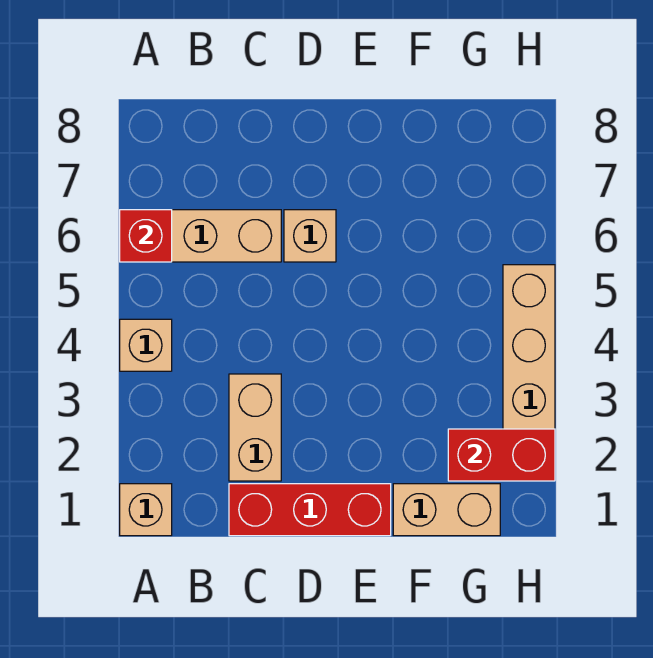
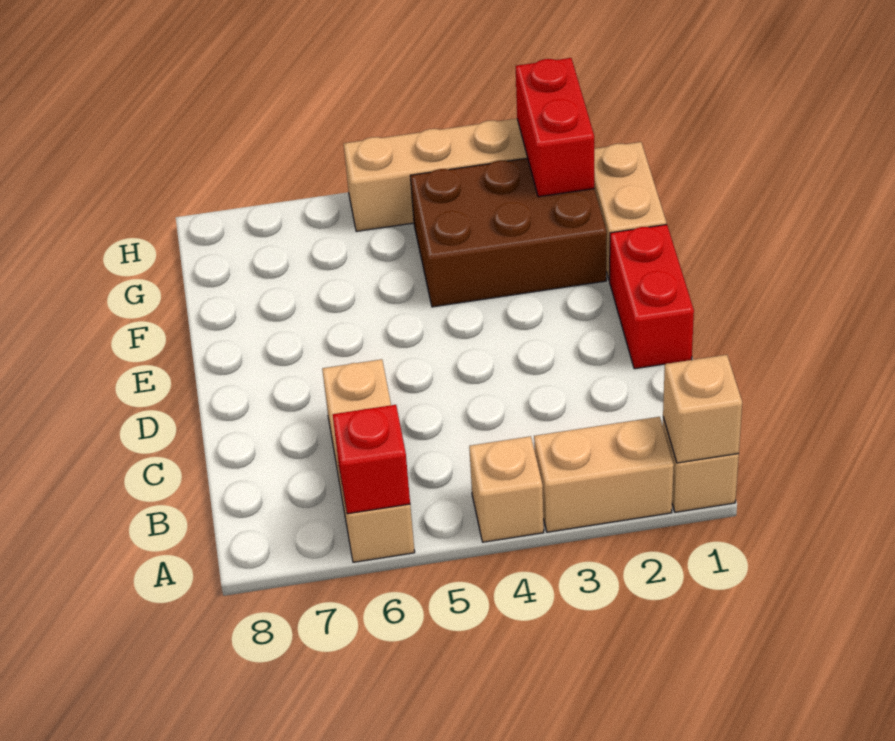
red brick C1:E1 level 1 -> red brick D1:E1 level 1
tan brick C2:C3 level 1 -> tan brick A2:A3 level 1
tan brick D6 level 1 -> tan brick A1 level 2
none -> brown brick F2:G4 level 1

